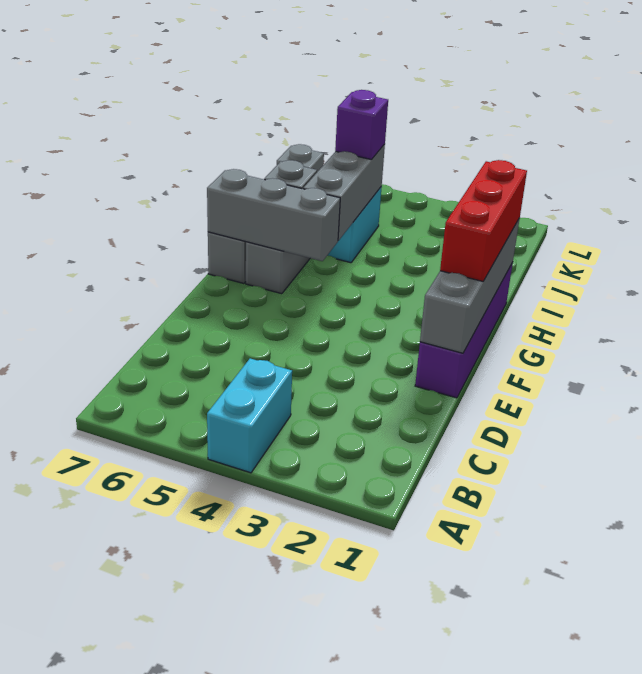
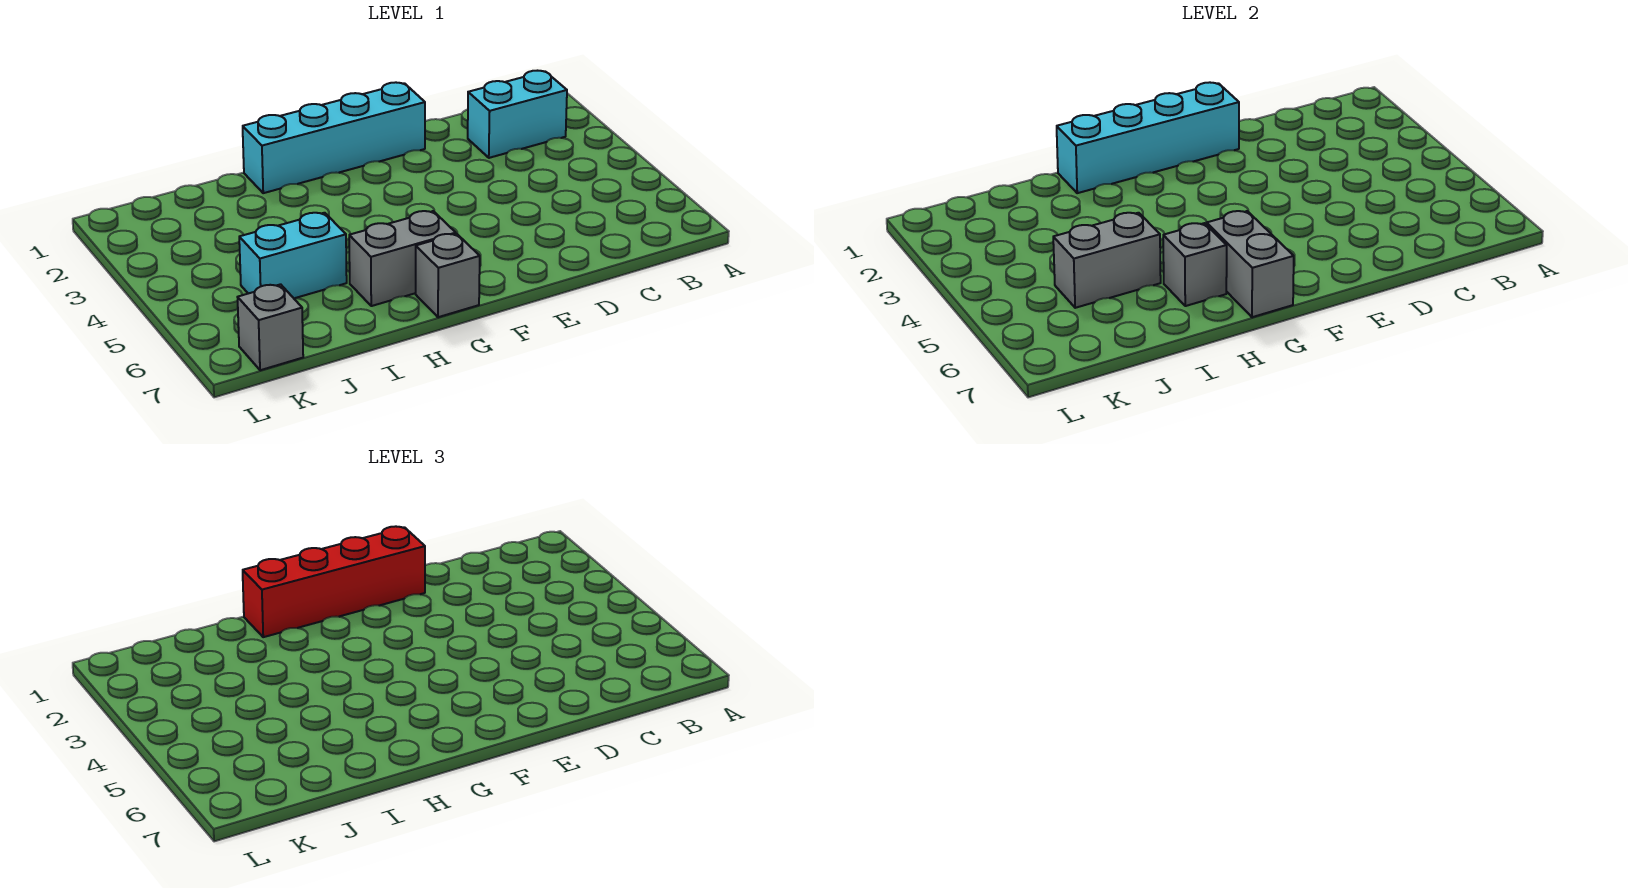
cyan brick A4:B4 level 1 -> cyan brick B2:C2 level 1
purple brick E1:H1 level 1 -> cyan brick E1:H1 level 1
grey brick E1:H1 level 2 -> cyan brick E1:H1 level 2
red brick F1:H1 level 3 -> red brick E1:H1 level 3
grey brick G5:G7 level 2 -> grey brick G6:G7 level 2
grey brick H5:J5 level 2 -> grey brick I5:J5 level 2
purple brick J5 level 3 -> none

